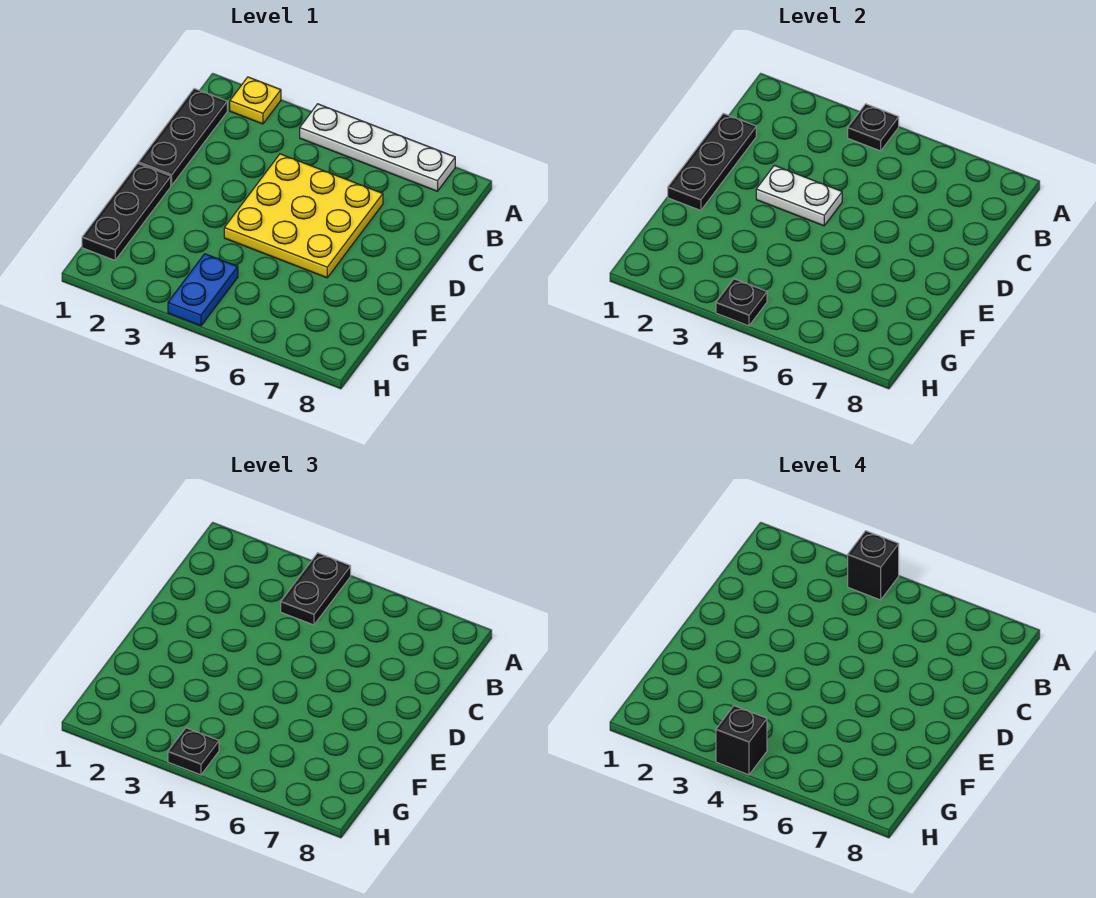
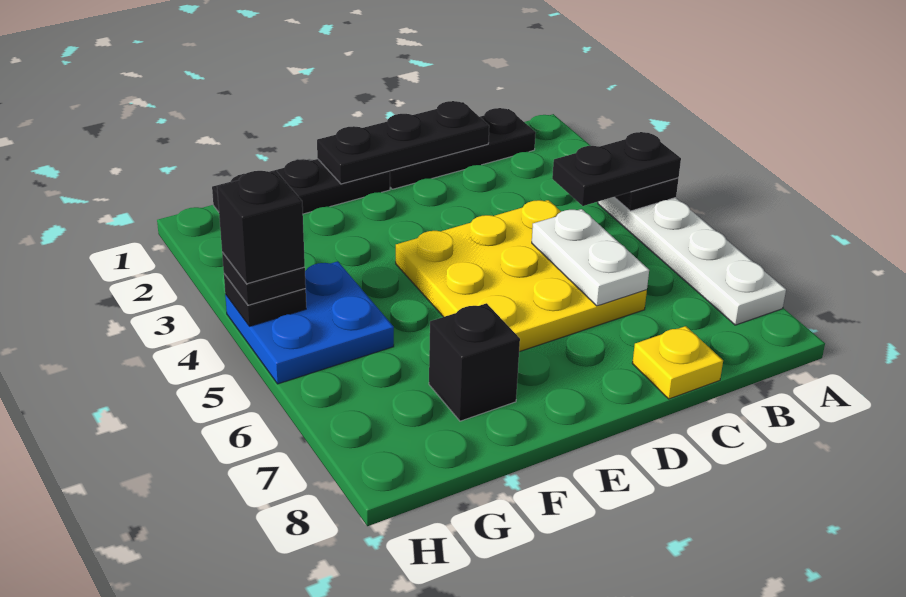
yellow plate A2 level 1 -> yellow plate C8 level 1
black brick A4 level 4 -> black brick F7 level 1
white plate D3:D4 level 2 -> white plate C5:C6 level 2
blue plate G4:H4 level 1 -> blue plate G4:H5 level 1

